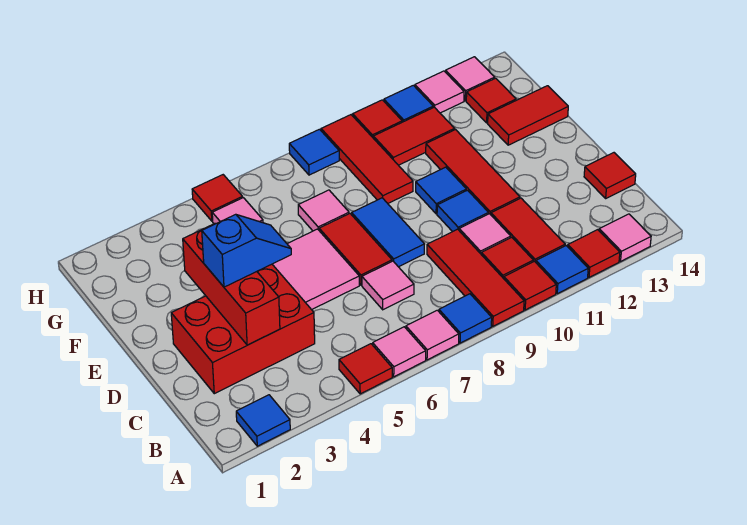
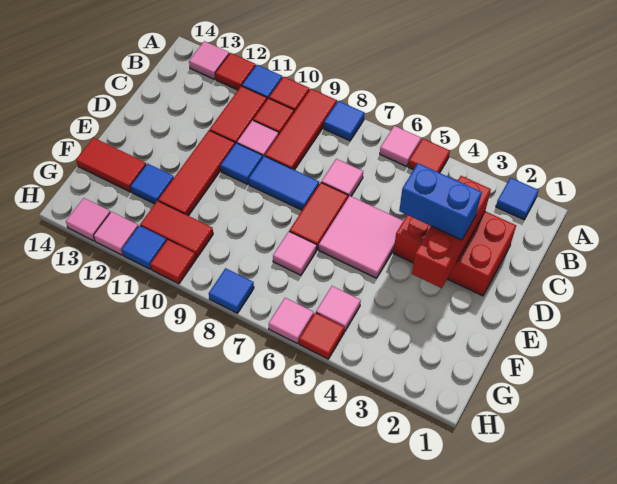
pink tile A7 level 1 -> pink tile H6 level 1
red tile C14 level 1 -> none
blue slope D3:D4 level 3 top 3 -> blue brick D3:D4 level 3
blue tile D8:E8 level 1 -> blue tile D8:D9 level 1
blue tile E10 level 1 -> blue tile F12 level 1
red tile F9:H9 level 1 -> none
red tile G13 level 1 -> none

